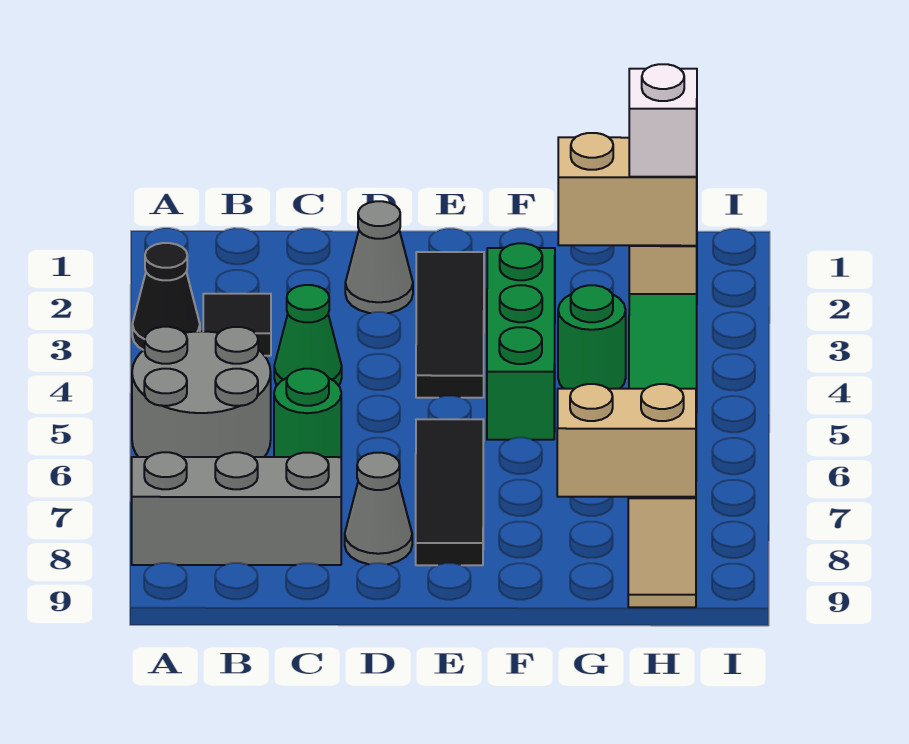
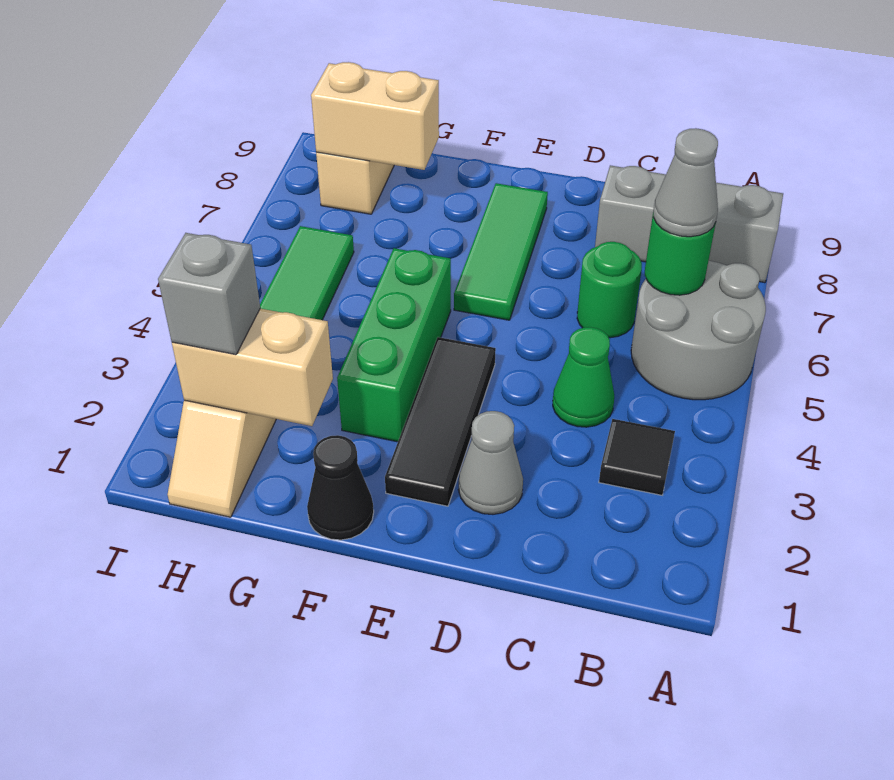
black cone A3 level 1 -> black cone F1 level 1
grey cone D8 level 1 -> grey cone B6 level 3
black tile E6:E8 level 1 -> green tile E6:E8 level 1
green round brick G4 level 1 -> green round brick B6 level 2
white brick H2 level 3 -> grey brick H2 level 3

